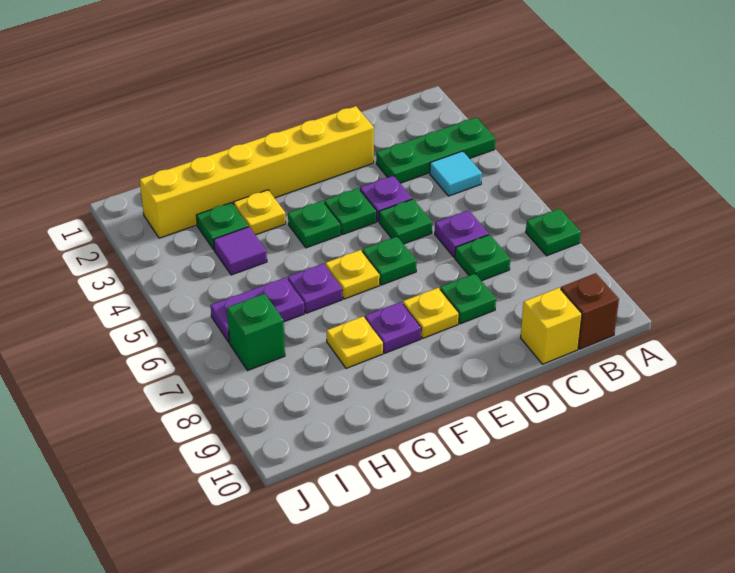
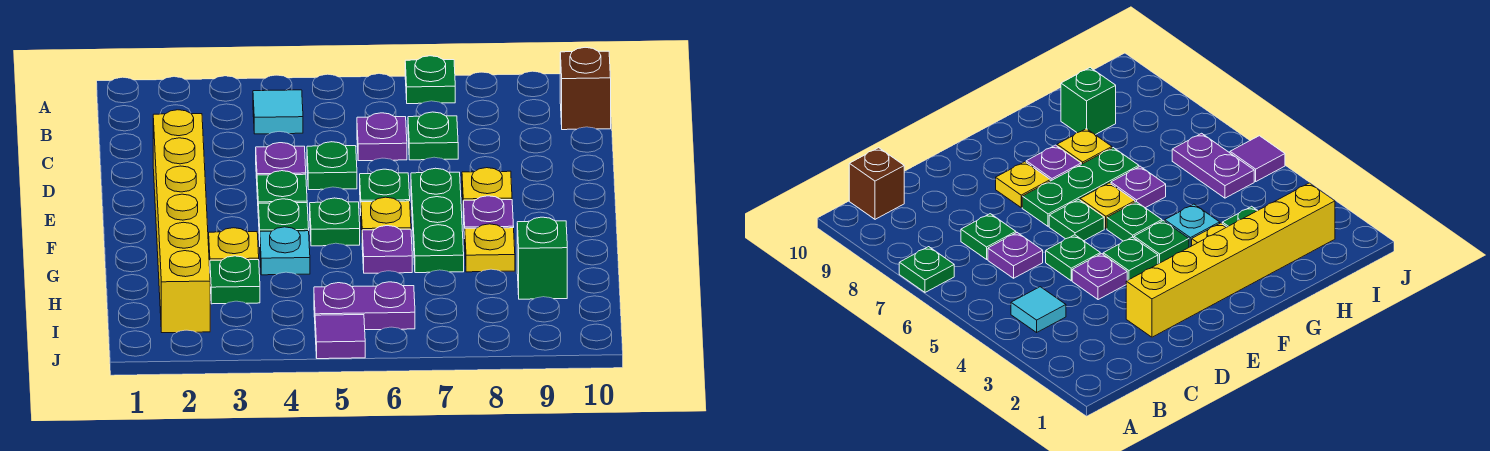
green plate A3:C3 level 1 -> green plate E7:G7 level 1
yellow brick C10 level 1 -> none
green plate D8 level 1 -> green plate F5 level 1
none -> cyan plate G4 level 1
purple tile H4 level 1 -> purple tile J5 level 1
purple plate H6:I6 level 1 -> purple plate I5:I6 level 1
green brick I7 level 1 -> green brick H9 level 1

